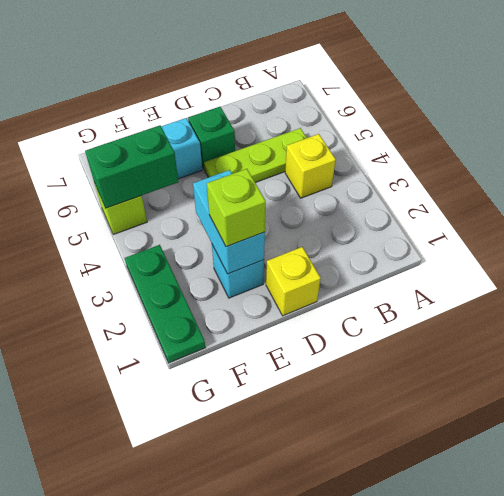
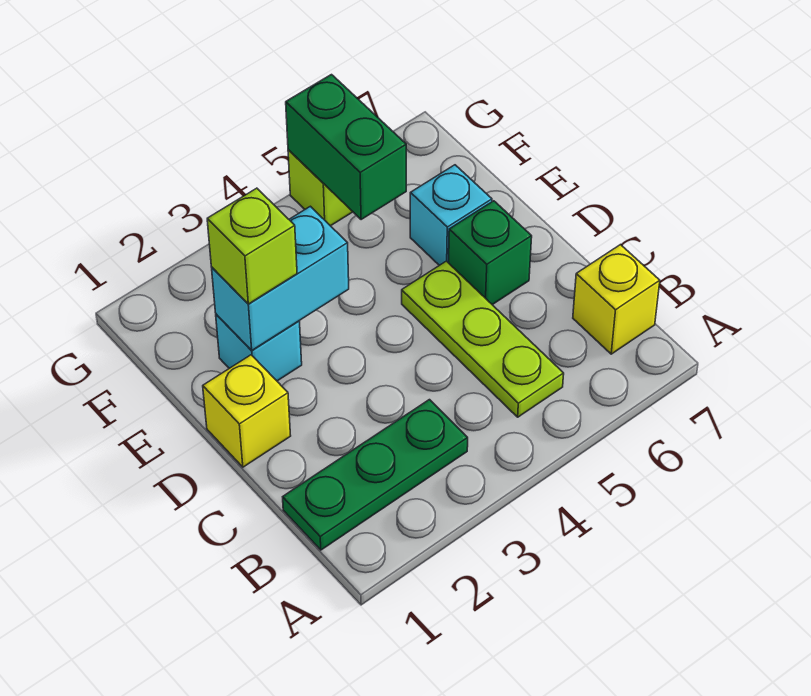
yellow brick B4 level 1 -> yellow brick B7 level 1
green plate G1:G3 level 1 -> green plate B1:B3 level 1

